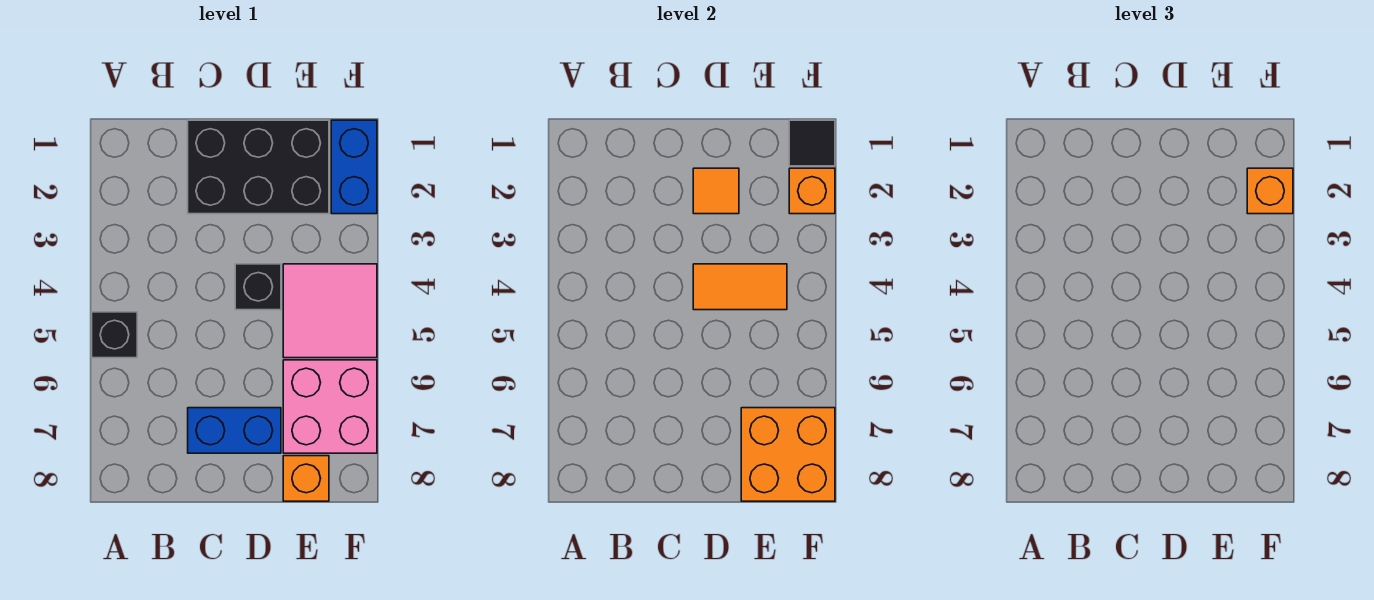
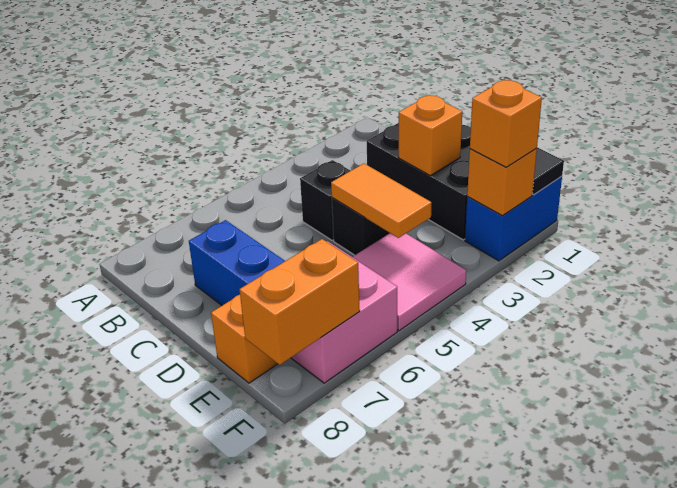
black brick A5 level 1 -> black brick C4 level 1
orange tile D2 level 2 -> orange brick D2 level 2
orange brick E7:F8 level 2 -> orange brick F7:F8 level 2

